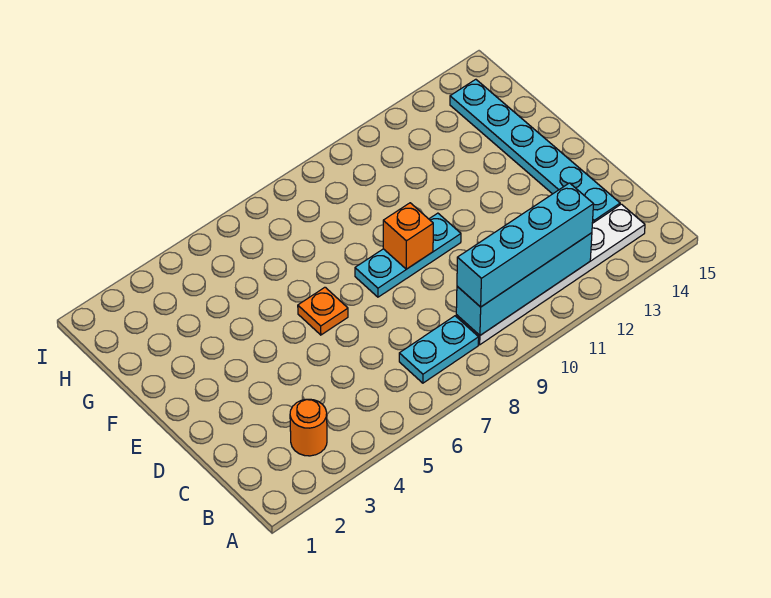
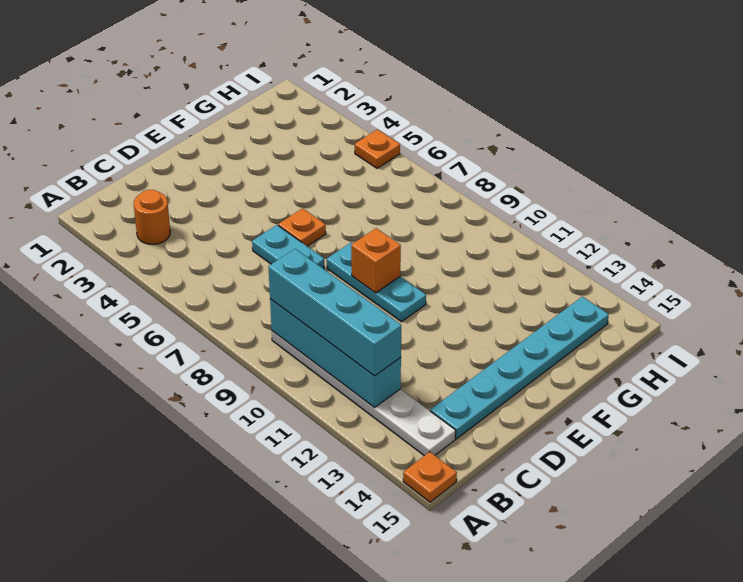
none -> orange plate A15 level 1
cyan plate B7:B8 level 1 -> cyan plate D6:D7 level 1
none -> orange plate I5 level 1

